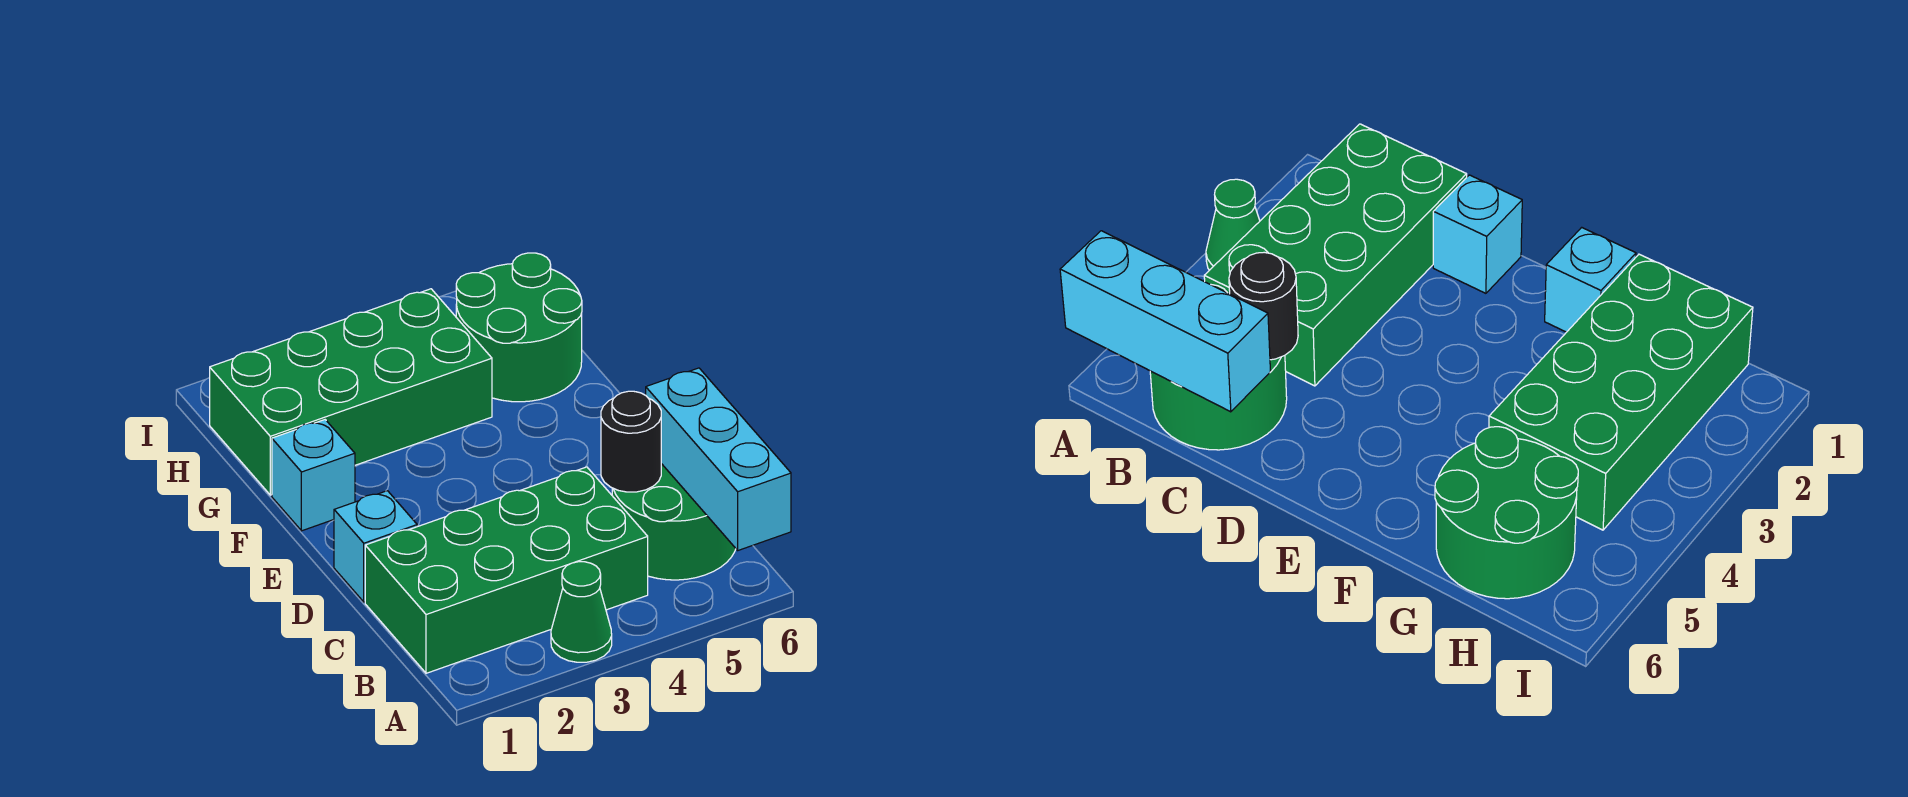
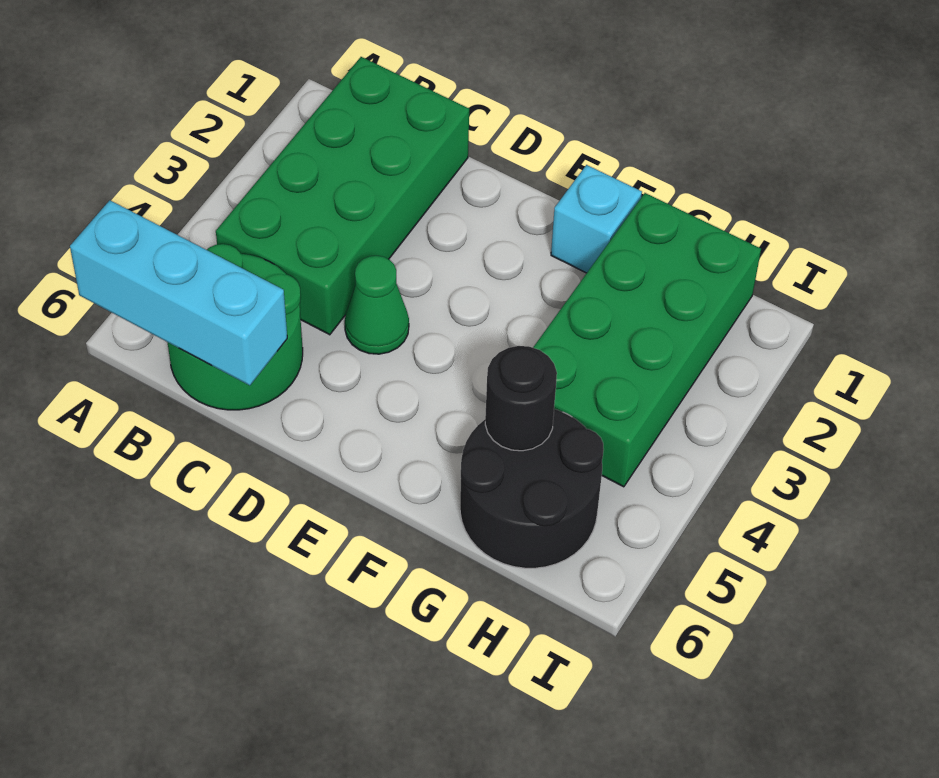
green cone A3 level 1 -> green cone D4 level 1
black round brick C5 level 2 -> black round brick G5 level 2
cyan brick D1 level 1 -> none
green round brick G5:H6 level 1 -> black round brick G5:H6 level 1

